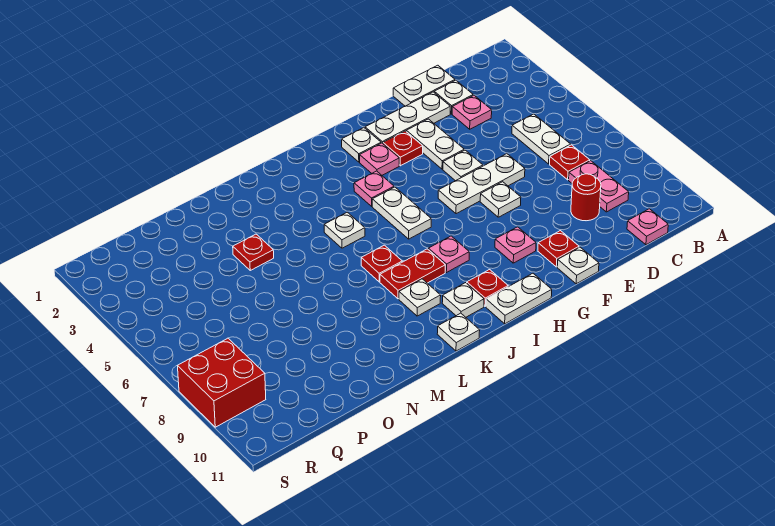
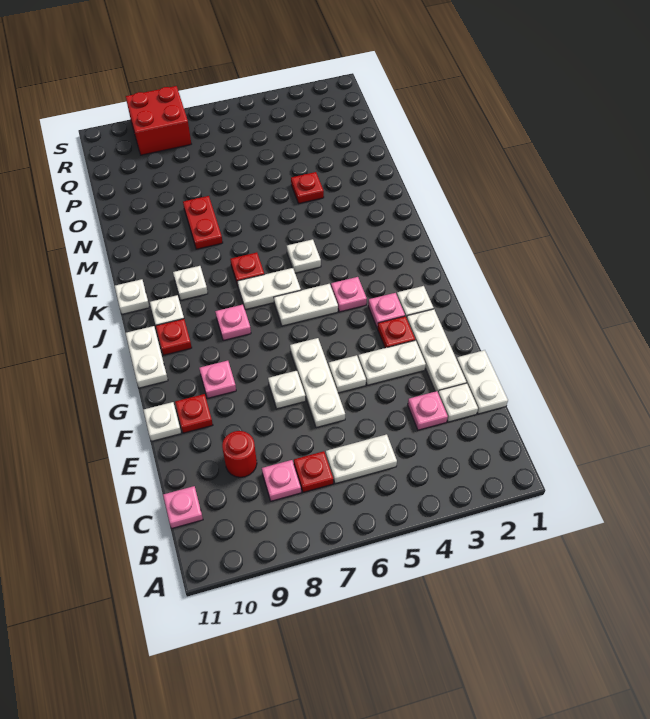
pink plate C8:C9 level 1 -> pink plate C8 level 1
none -> white plate J6:J7 level 1
red plate J8:K8 level 1 -> red plate M8:N8 level 1

